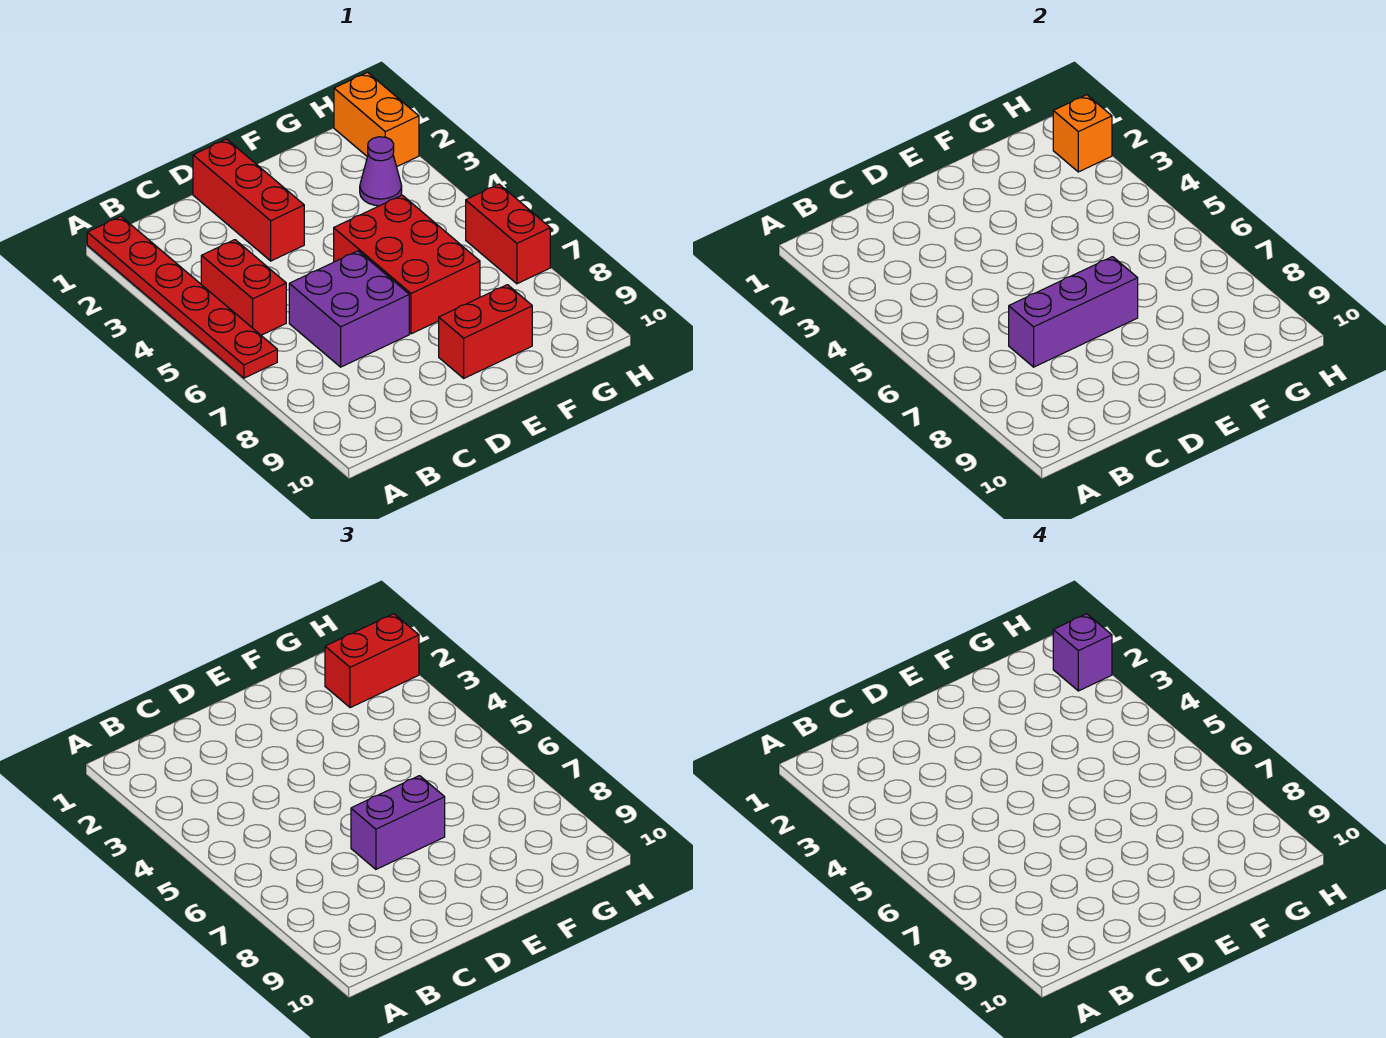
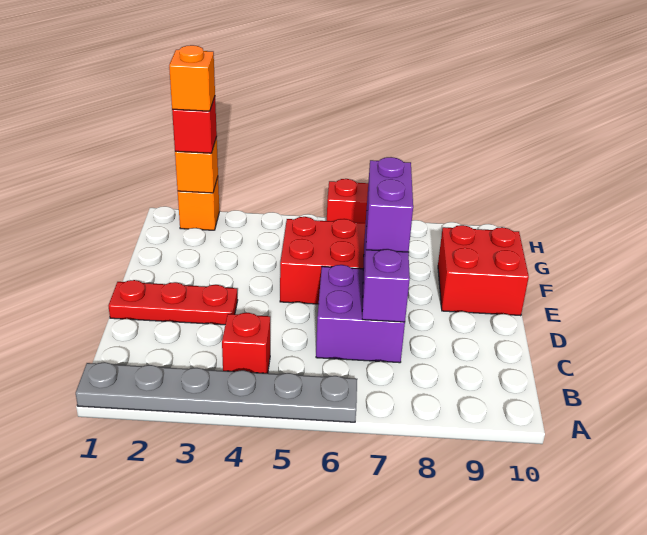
red plate A1:A6 level 1 -> grey plate A1:A6 level 1
red brick B4:B5 level 1 -> red brick B4 level 1
red brick D1:D3 level 1 -> red plate D1:D3 level 1
red brick E9:F9 level 1 -> red brick E9:F10 level 1
red brick G2:H2 level 3 -> red brick H2 level 3
purple cone G3 level 1 -> none
orange brick H1:H2 level 1 -> orange brick H2 level 1
purple brick H2 level 4 -> orange brick H2 level 4

